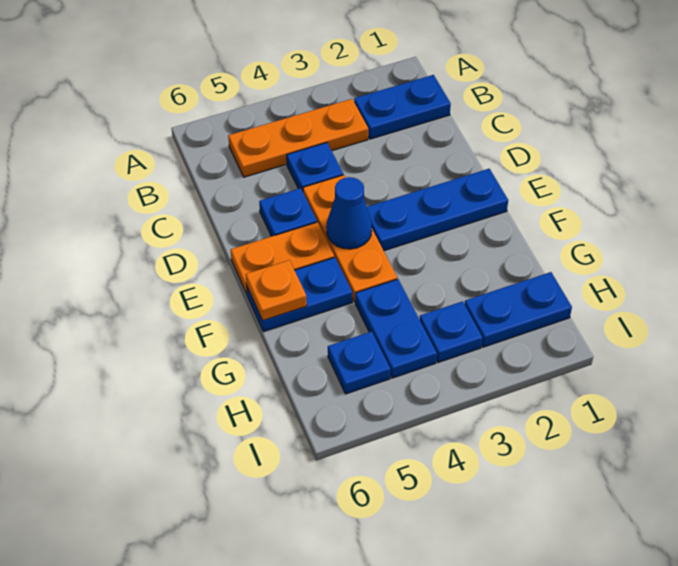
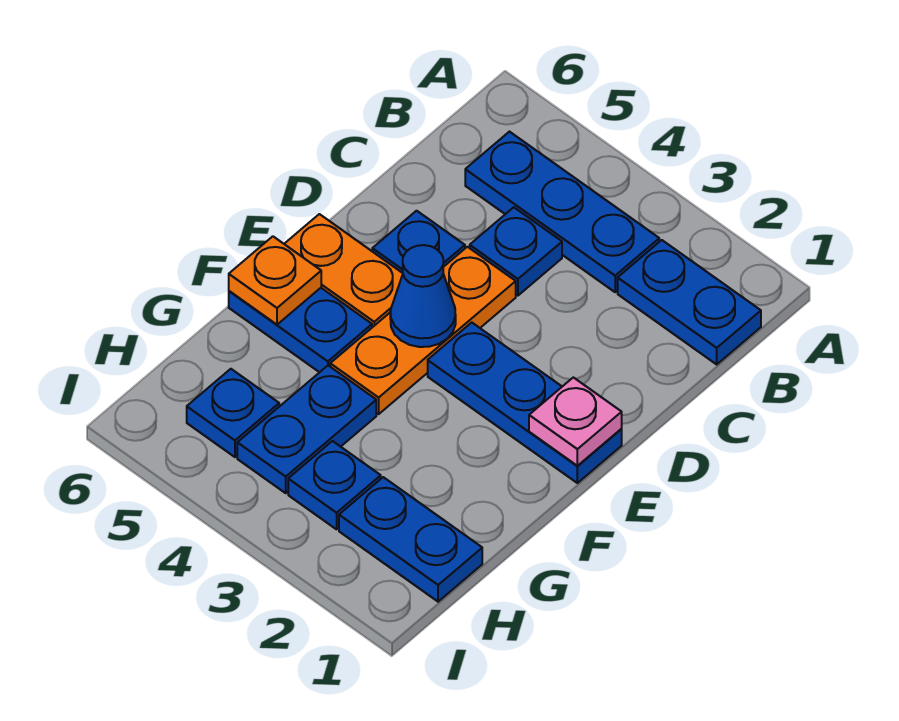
orange plate B3:B5 level 1 -> blue plate B3:B5 level 1
none -> pink plate E1 level 2

